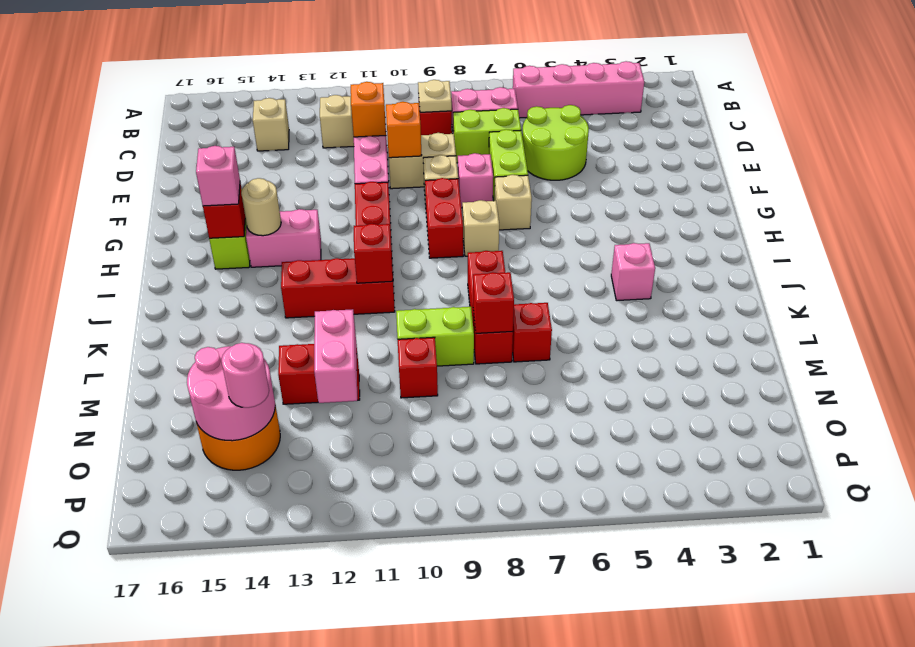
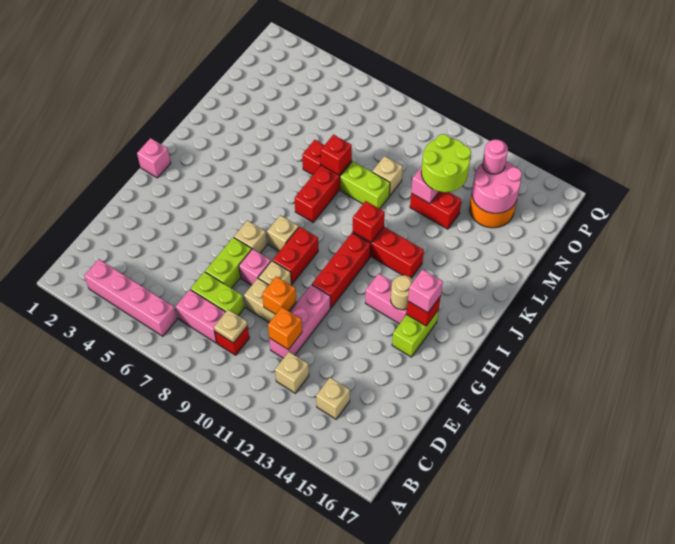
lime round brick D5:E6 level 1 -> lime round brick M12:N13 level 3
pink brick J4 level 1 -> pink brick H1 level 1
red brick M10 level 1 -> tan brick M10 level 1

